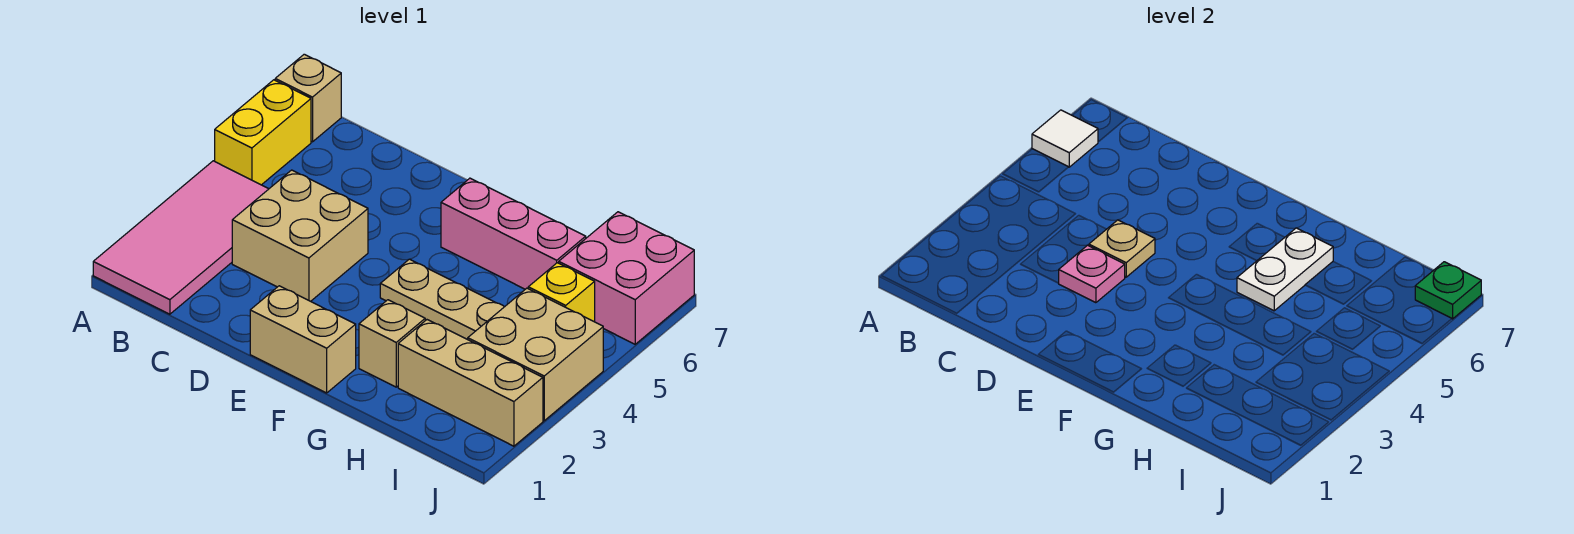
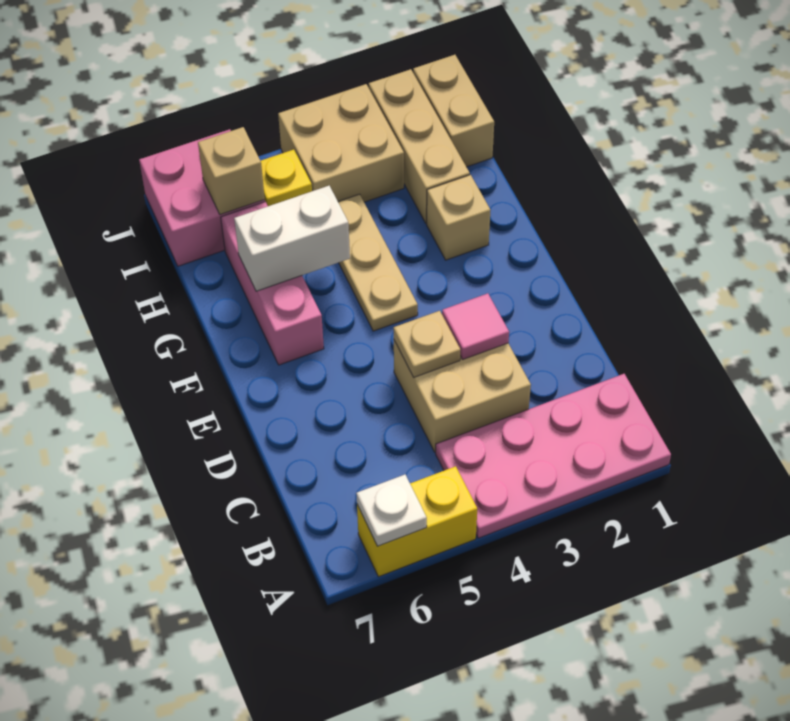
pink tile A1:B4 level 1 -> pink plate A1:B4 level 1
white tile A6 level 2 -> white plate A6 level 2
tan brick A7 level 1 -> tan brick I6 level 2
pink plate D3 level 2 -> pink tile D3 level 2
tan brick E1:F1 level 1 -> tan brick I1:J1 level 1
white plate G5:G6 level 2 -> white brick G5:G6 level 2
green plate J7 level 2 -> none

